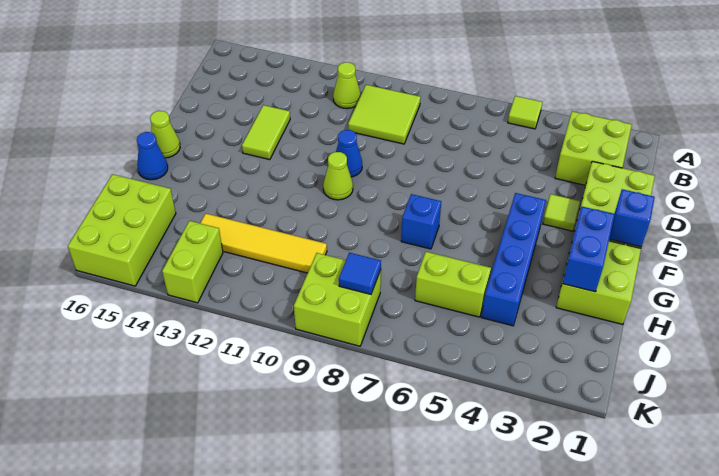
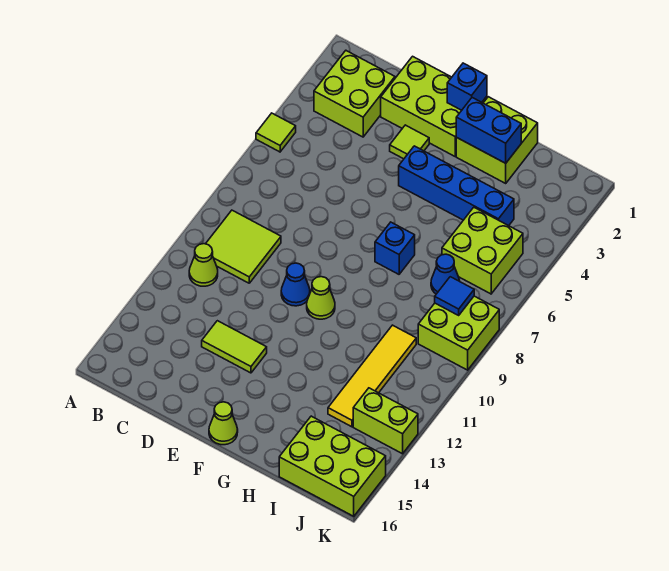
blue cone G16 level 1 -> blue cone I7 level 1
lime brick I5:I6 level 1 -> lime brick I5:J6 level 1

